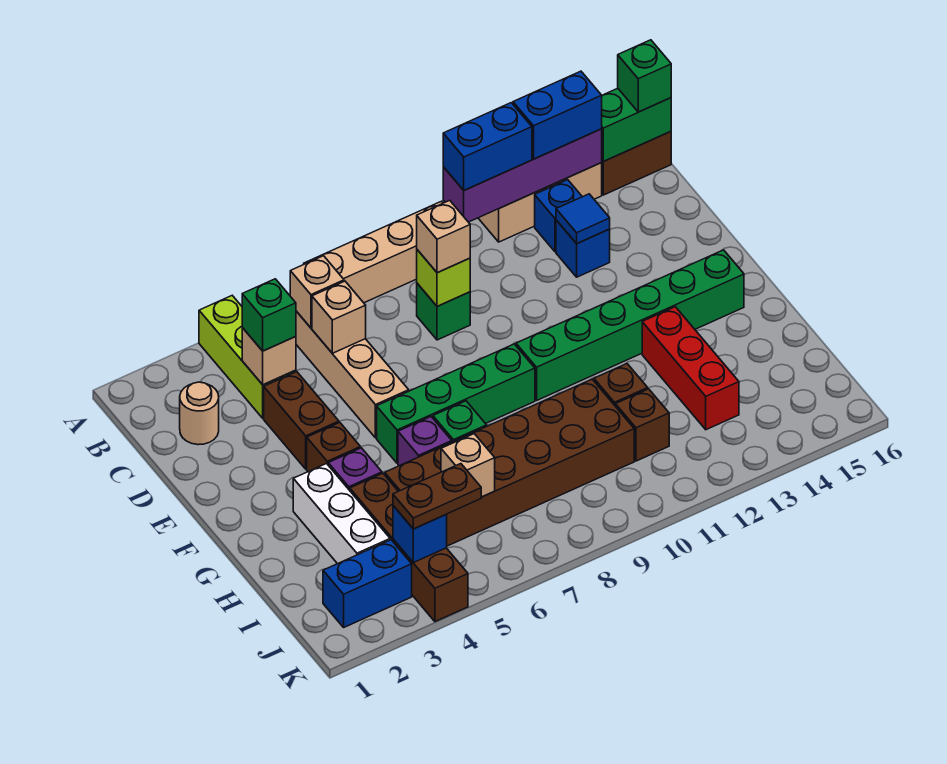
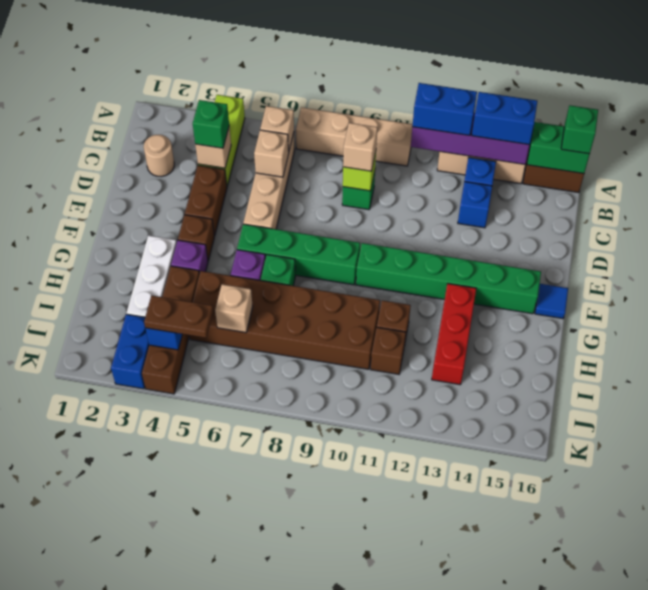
blue tile C13 level 2 -> blue tile F16 level 1
blue brick J2:J3 level 1 -> blue brick J3:K3 level 1

